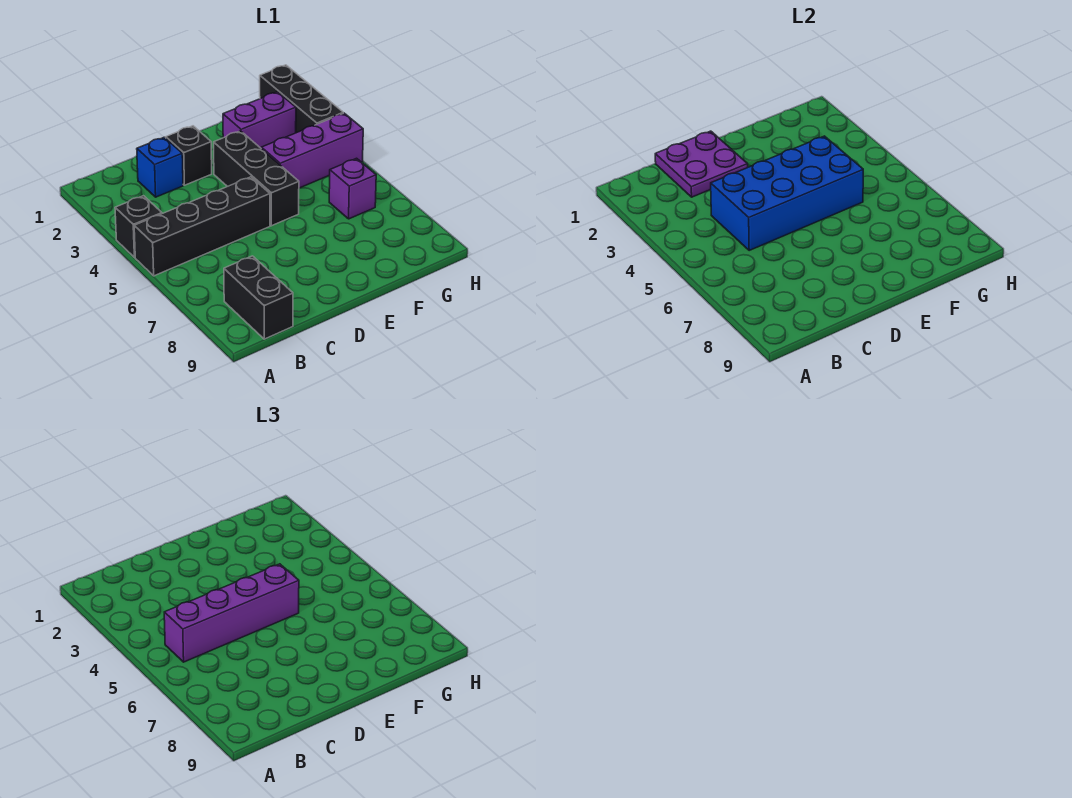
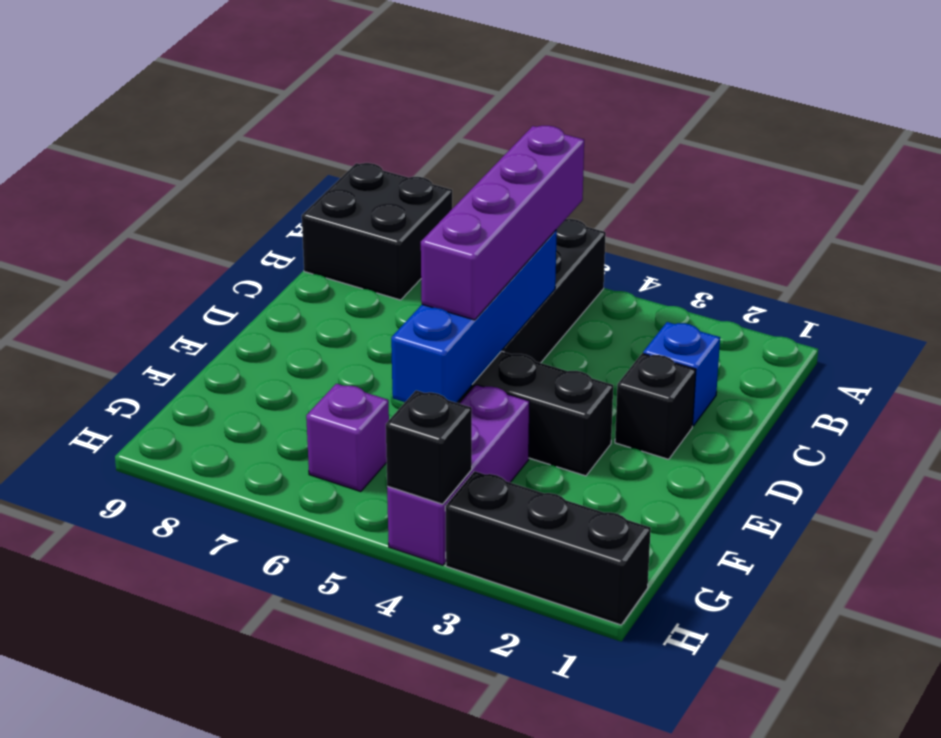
black brick A4 level 1 -> black brick H4 level 2
black brick B8:B9 level 1 -> black brick A8:B9 level 1
purple plate C1:D2 level 2 -> none
blue brick C4:F5 level 2 -> blue brick C5:F5 level 2
purple brick F2:G2 level 1 -> none

